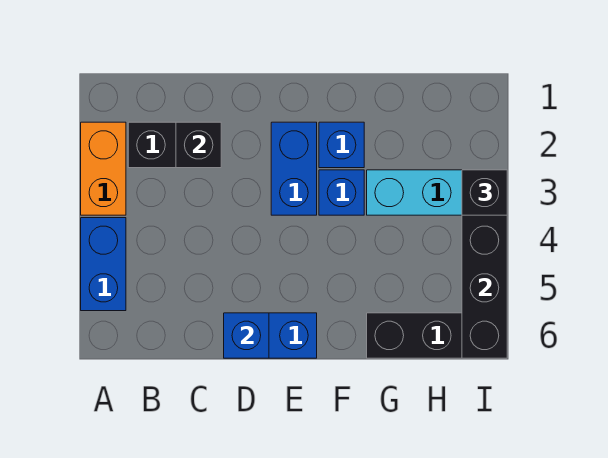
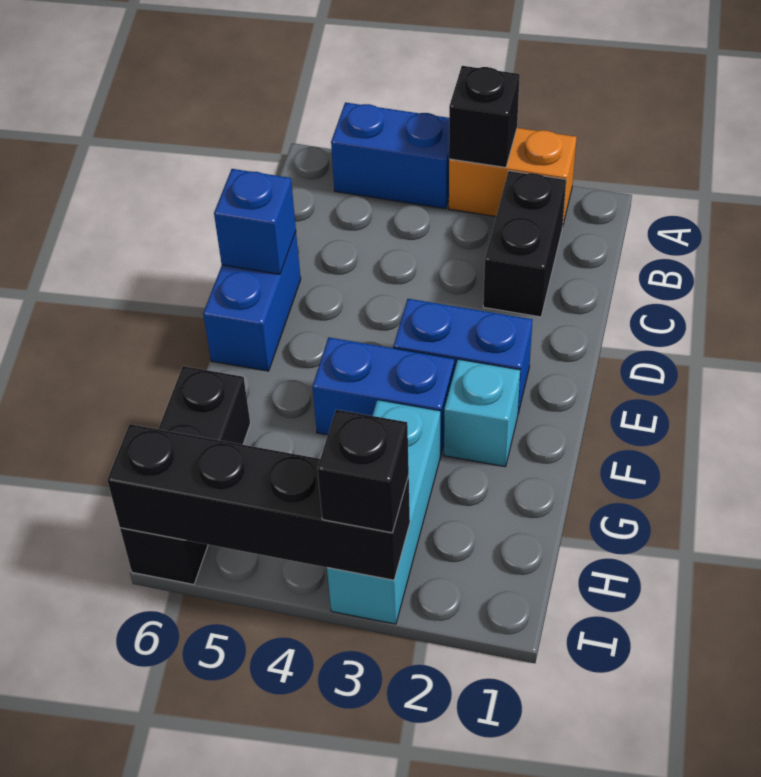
black brick C2 level 2 -> black brick A3 level 2
blue brick F2 level 1 -> cyan brick F2 level 1
blue brick F3 level 1 -> blue brick F3:F4 level 1

